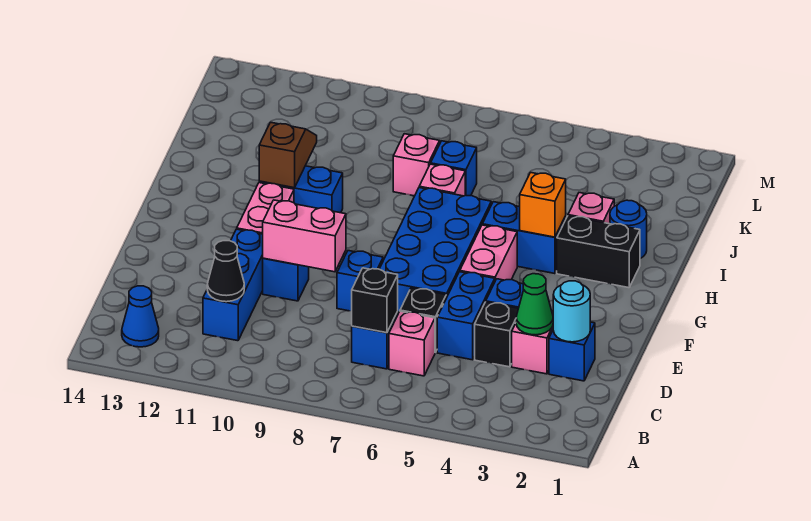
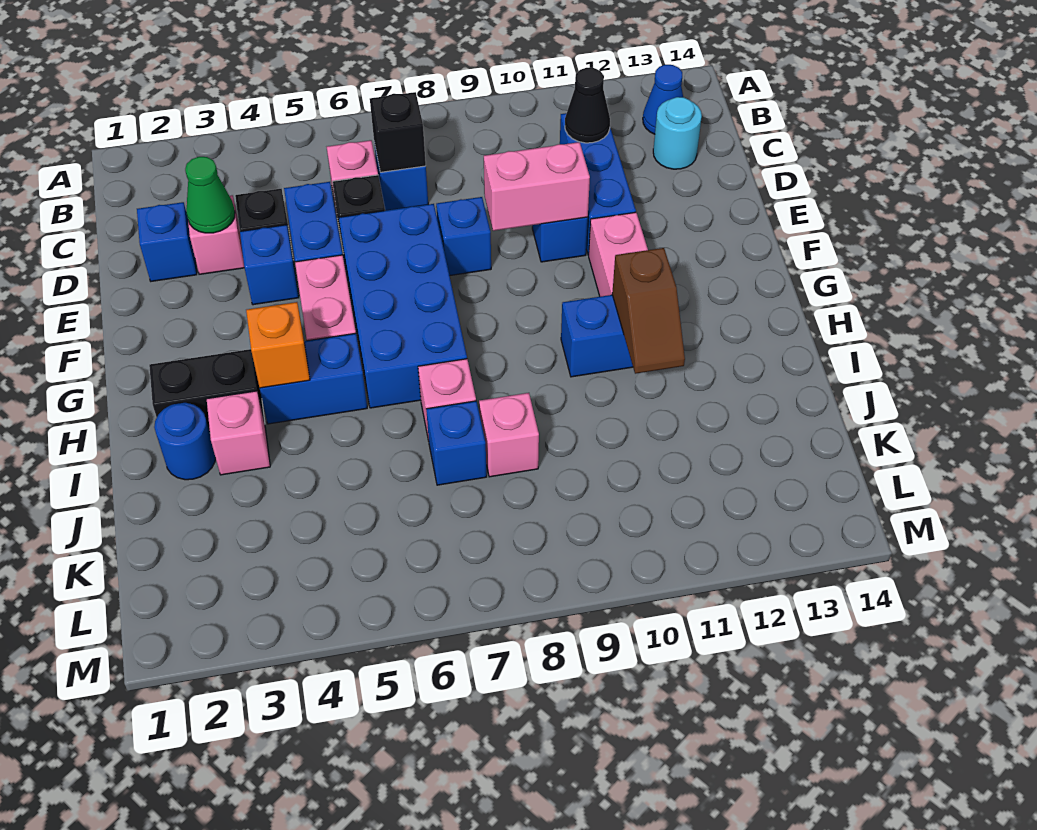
cyan round brick D2 level 2 -> cyan round brick C13 level 1

